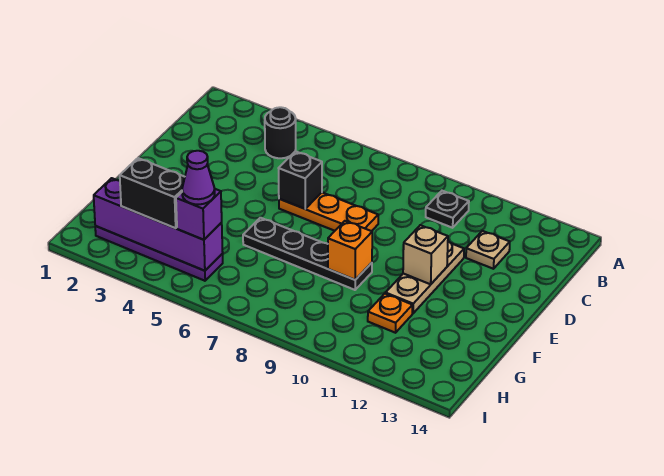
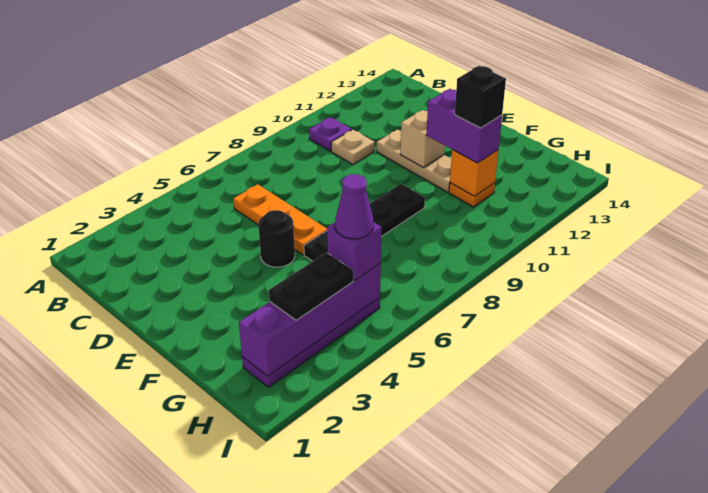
black round brick B4 level 1 -> black round brick E5 level 1
black plate B10 level 1 -> purple plate B10 level 1
tan plate C12 level 1 -> tan plate C10 level 1
orange plate D6:D8 level 1 -> orange plate C6:E6 level 1
black brick D6 level 2 -> black brick G11 level 4
orange brick F9 level 2 -> orange brick G11 level 2
none -> purple brick F11:G11 level 3
black brick H3:H4 level 3 -> black plate H3:H4 level 3

